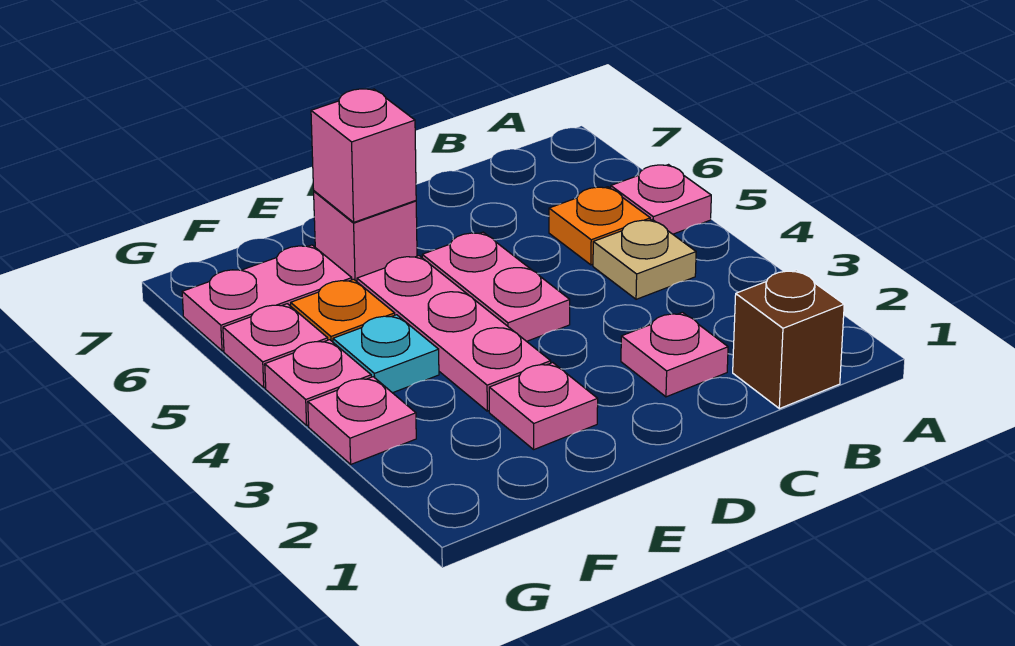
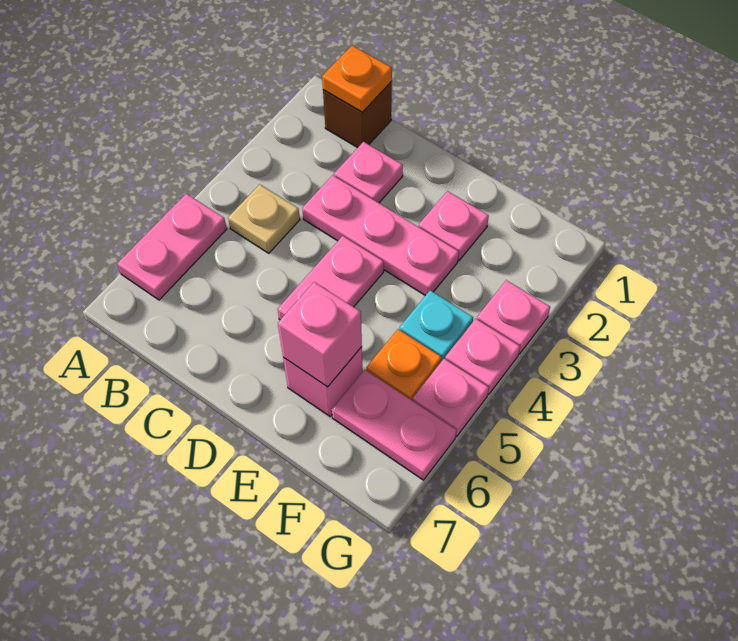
pink plate A5 level 1 -> pink plate A5:A6 level 1
orange plate B5 level 1 -> orange plate B1 level 2
pink plate E3:E5 level 1 -> pink plate C3:E3 level 1

